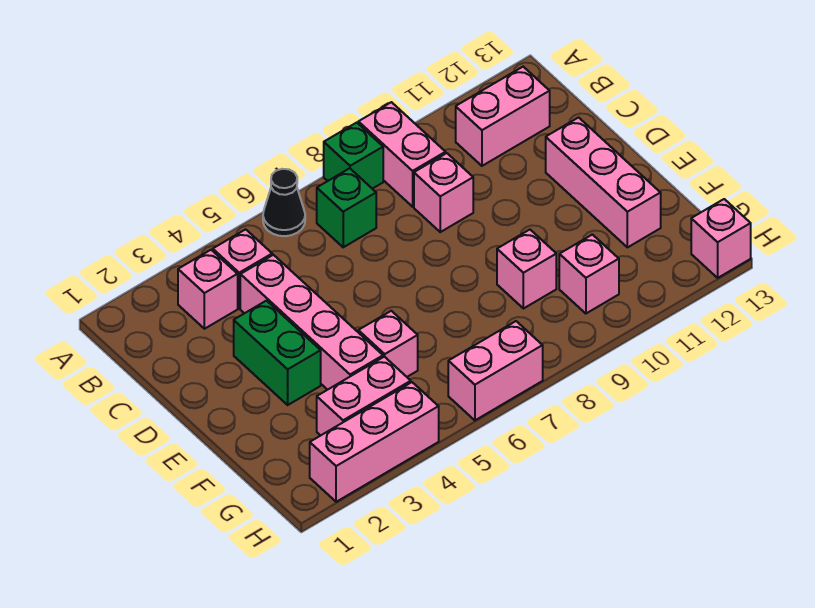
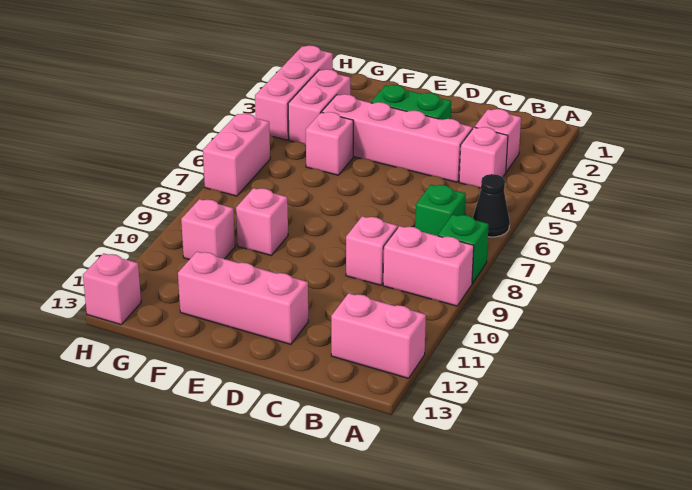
pink brick B11:B12 level 1 -> pink brick A12:B12 level 1

